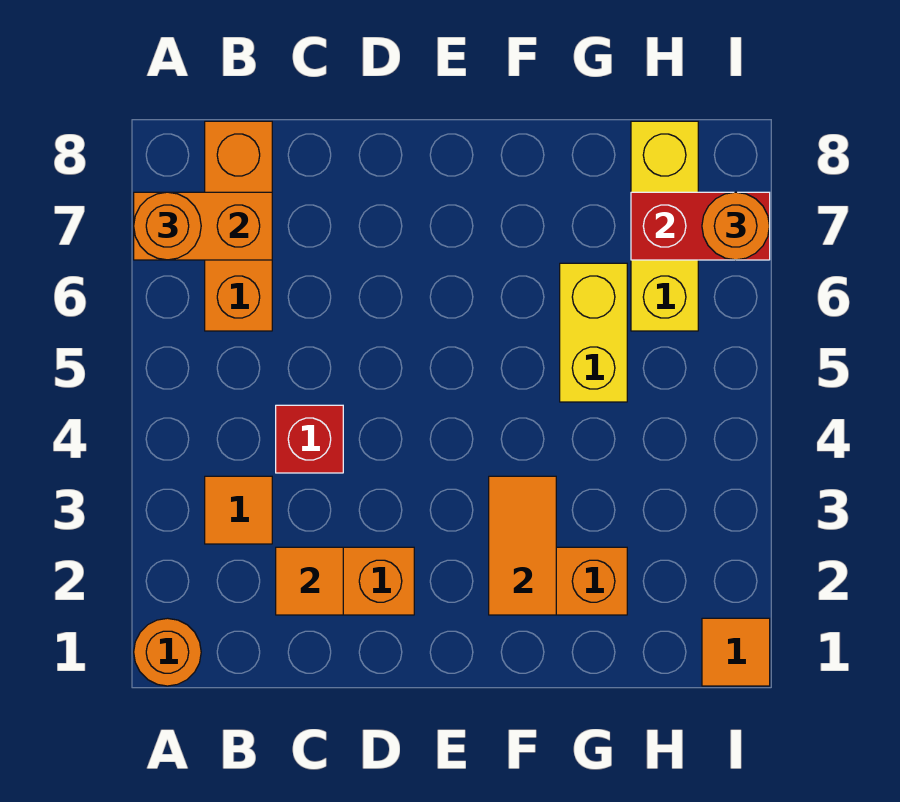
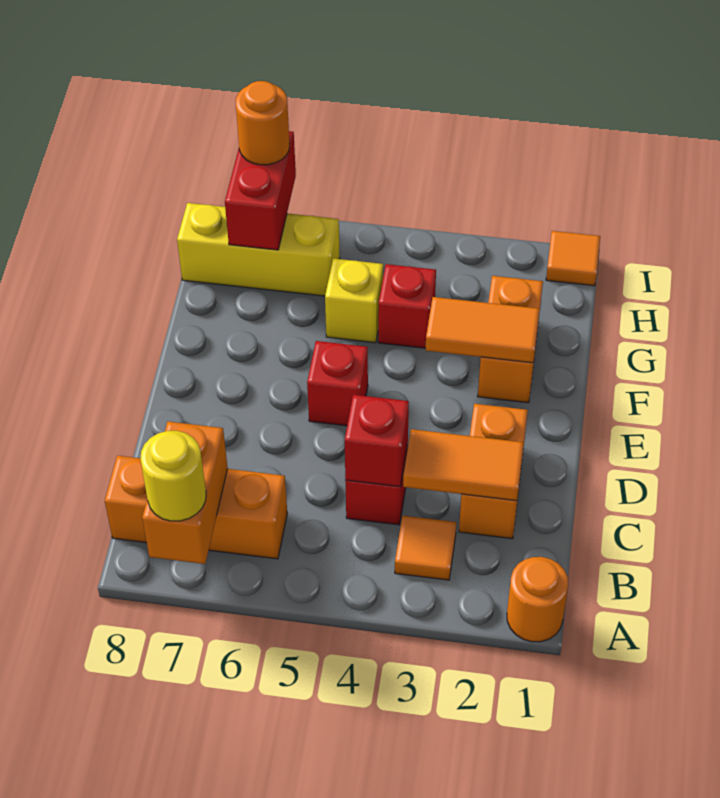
orange round brick A7 level 3 -> yellow round brick A7 level 3
orange tile C2 level 2 -> orange tile C2:C3 level 2
none -> red brick C4 level 2
none -> red brick E5 level 1
none -> red brick G4 level 1
yellow brick G5:G6 level 1 -> yellow brick G5 level 1

